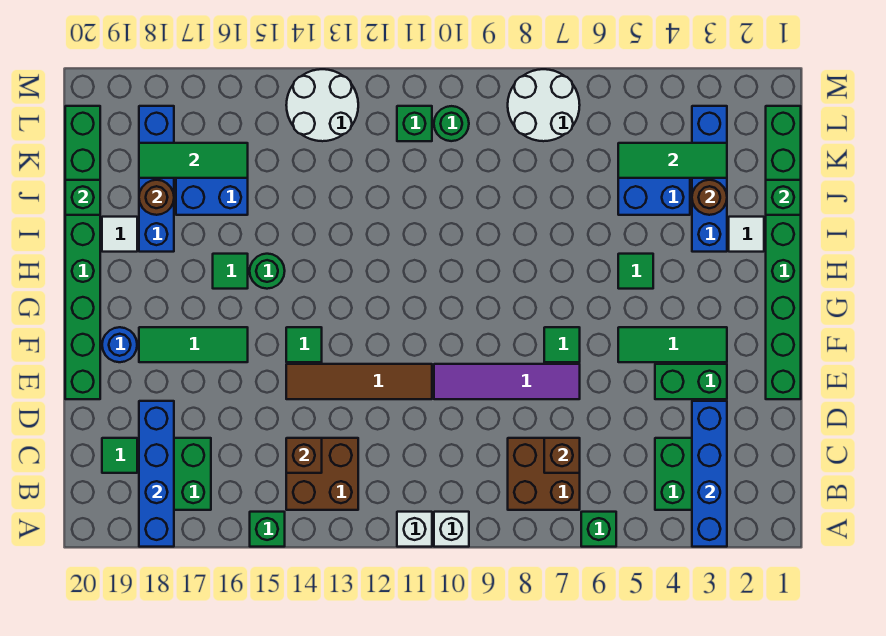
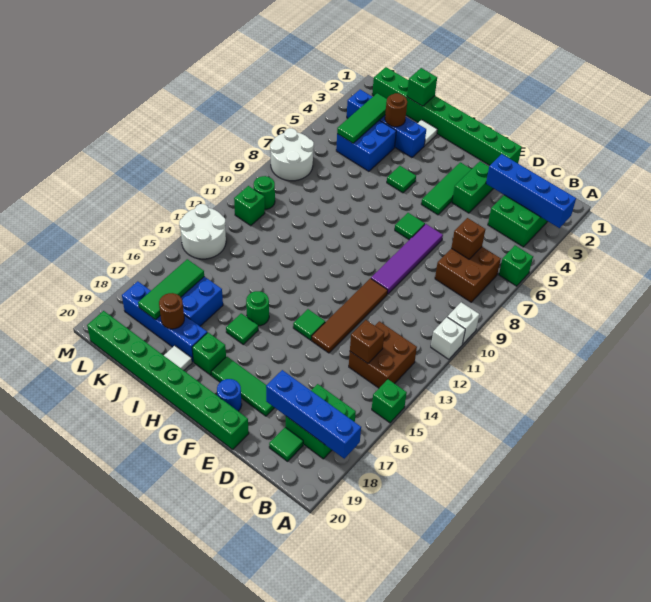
green tile F16:F18 level 1 -> green tile E18:G18 level 1
green brick J20 level 2 -> green brick H18 level 1

